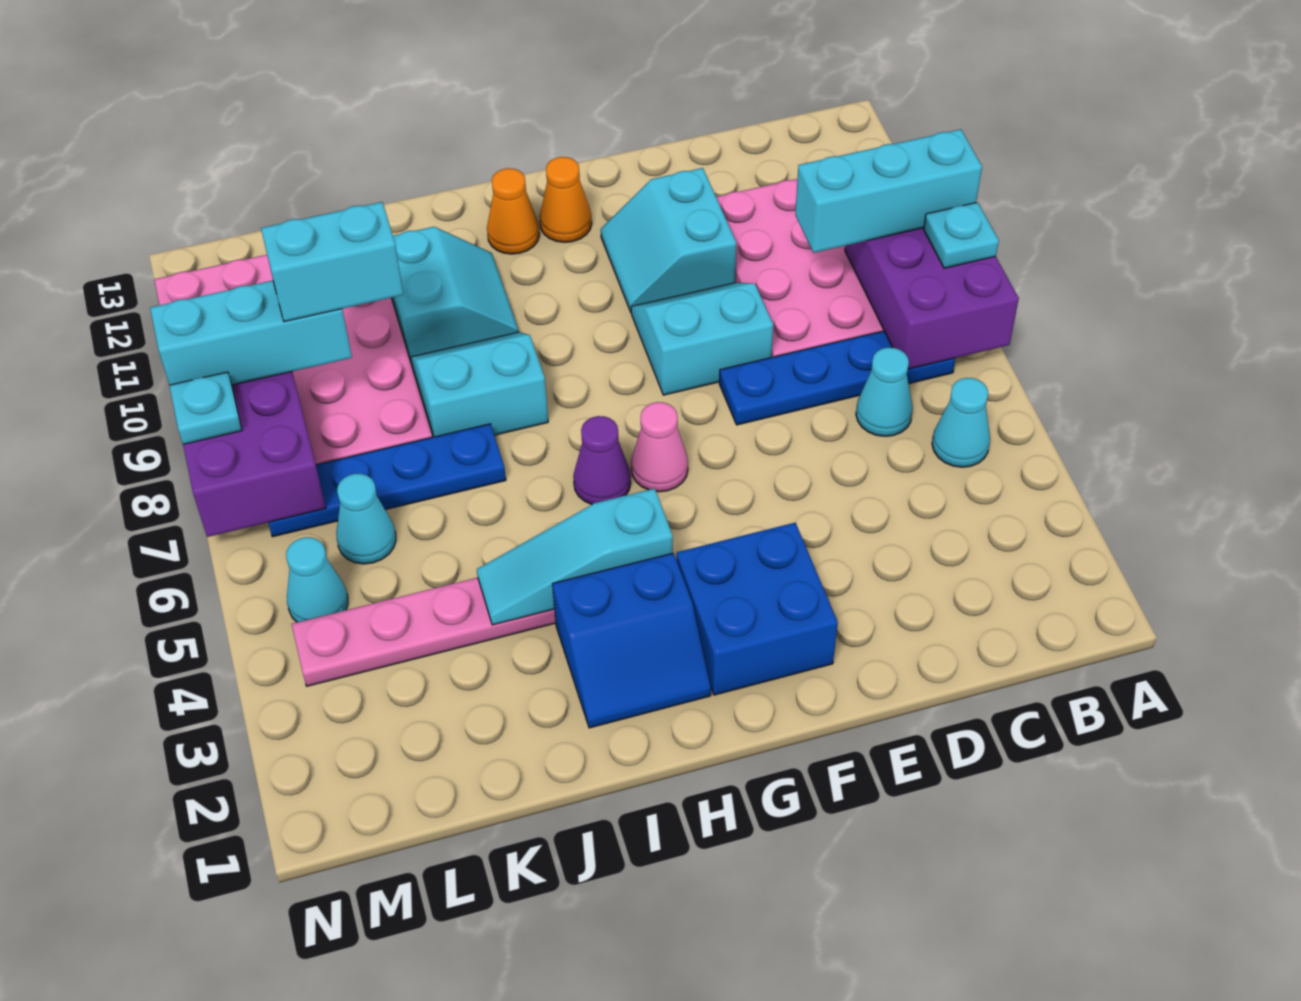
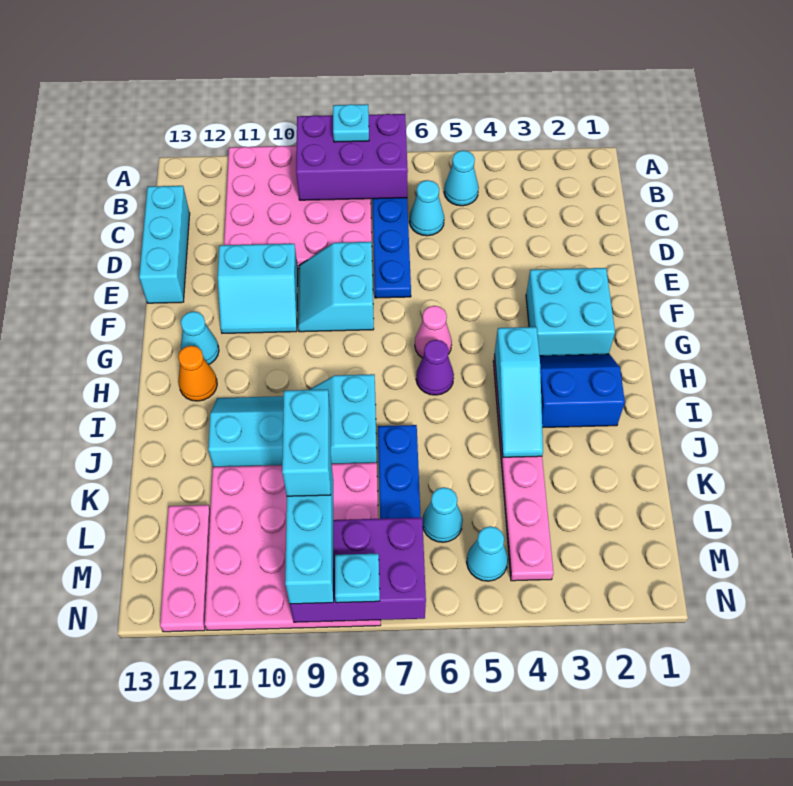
cyan brick A9:C9 level 3 -> cyan brick C13:E13 level 1
blue brick F2:G3 level 1 -> cyan brick F2:G3 level 1
orange cone G12 level 1 -> cyan cone G12 level 1
blue slope H2:I3 level 1 top 3 -> blue slope H2:I3 level 1 top I

